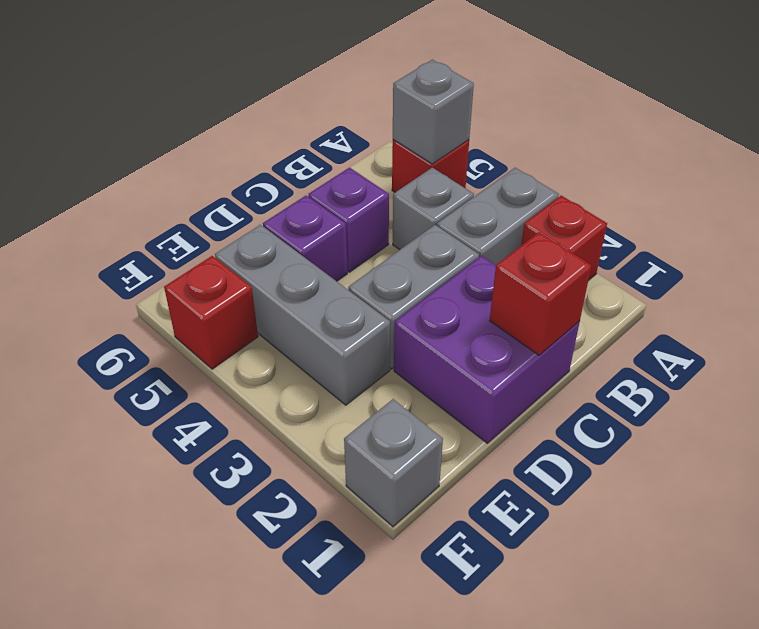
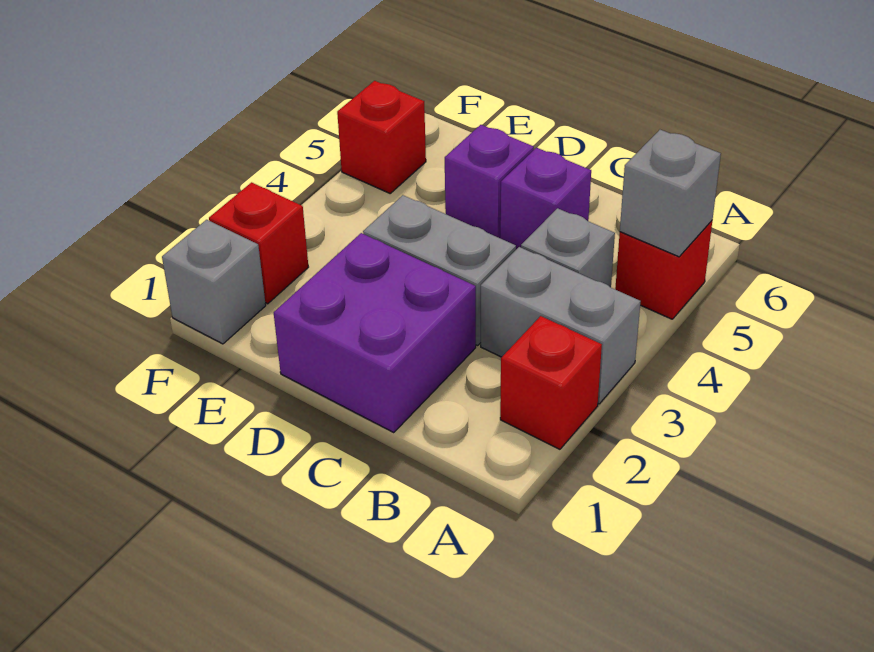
red brick C1 level 2 -> red brick F2 level 1
grey brick E3:E5 level 1 -> none

